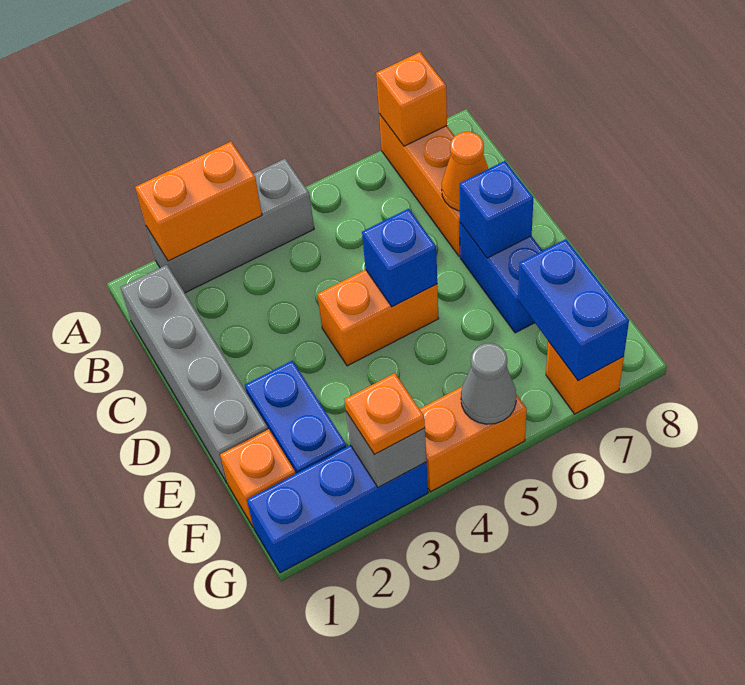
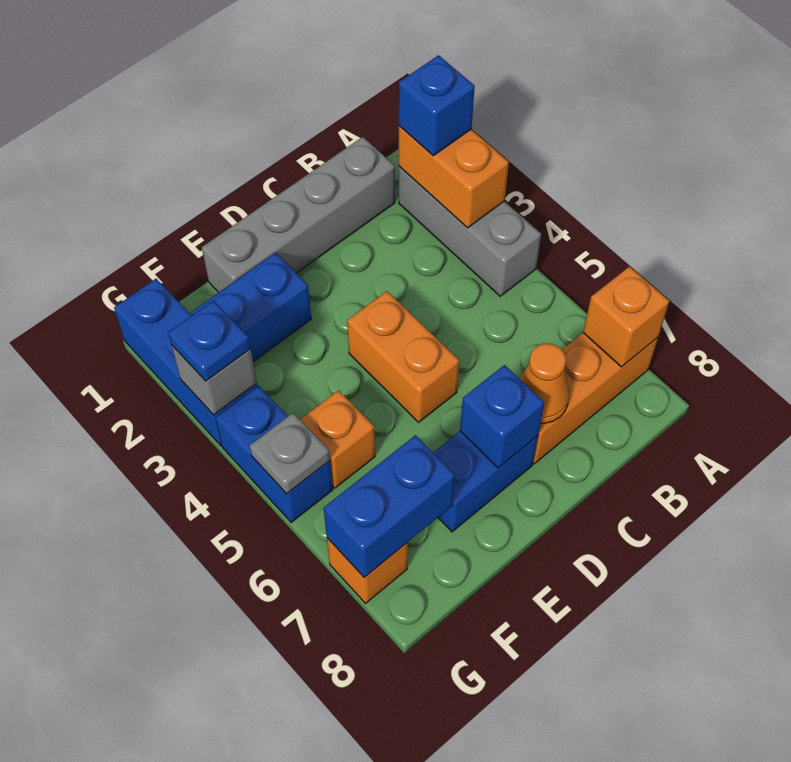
blue brick D5 level 2 -> blue brick A2 level 3
orange brick F1 level 1 -> orange brick F5 level 1
orange plate G3 level 3 -> blue plate G3 level 3
orange brick G4:G5 level 1 -> blue brick G4:G5 level 1
grey cone G5 level 2 -> grey plate G5 level 2

